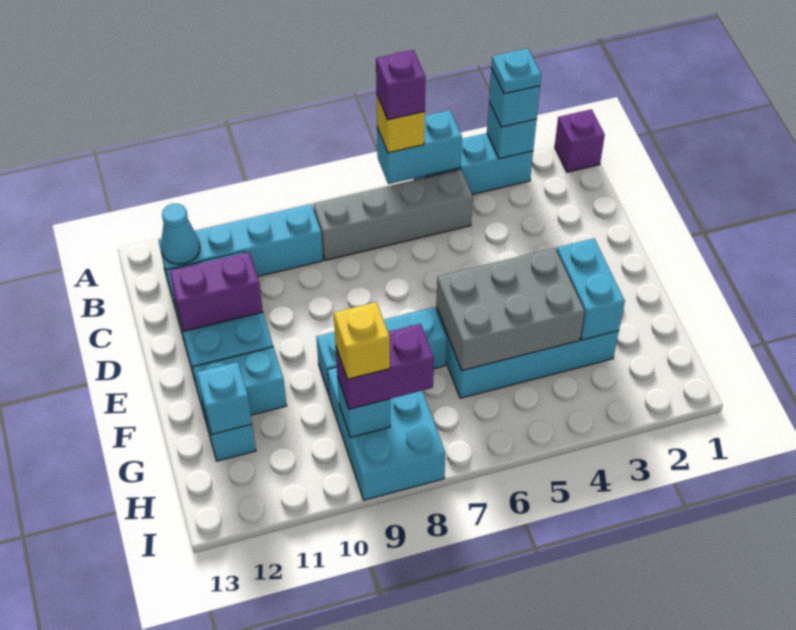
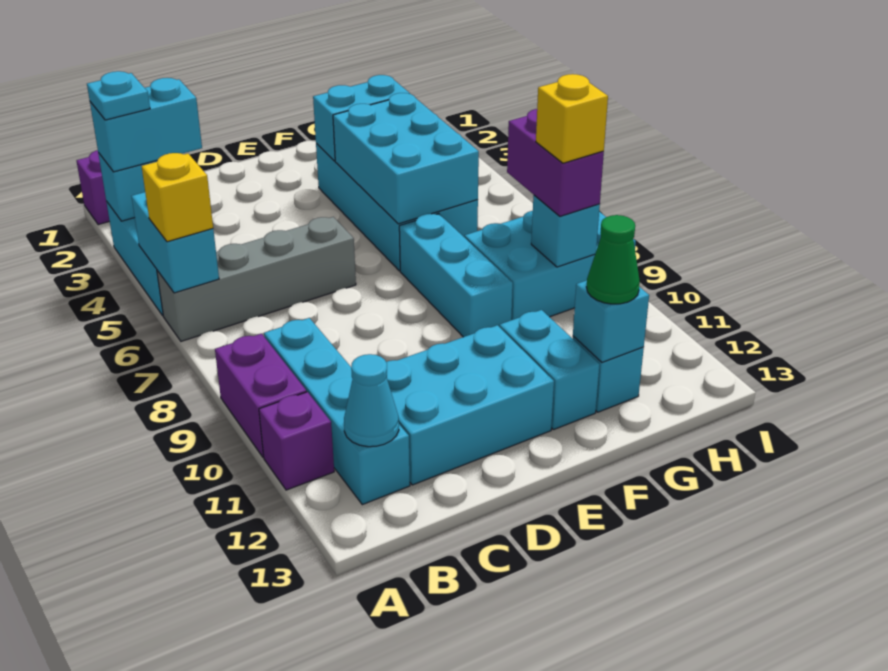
cyan brick A3 level 3 -> cyan brick A3:B3 level 3
purple brick A6 level 4 -> purple brick A11 level 1
grey brick B5:B8 level 1 -> grey brick A6:D6 level 1
purple brick D11:D12 level 2 -> purple brick A9:A10 level 1
grey brick F4:G6 level 2 -> cyan brick F4:G6 level 2
none -> green cone G12 level 3

